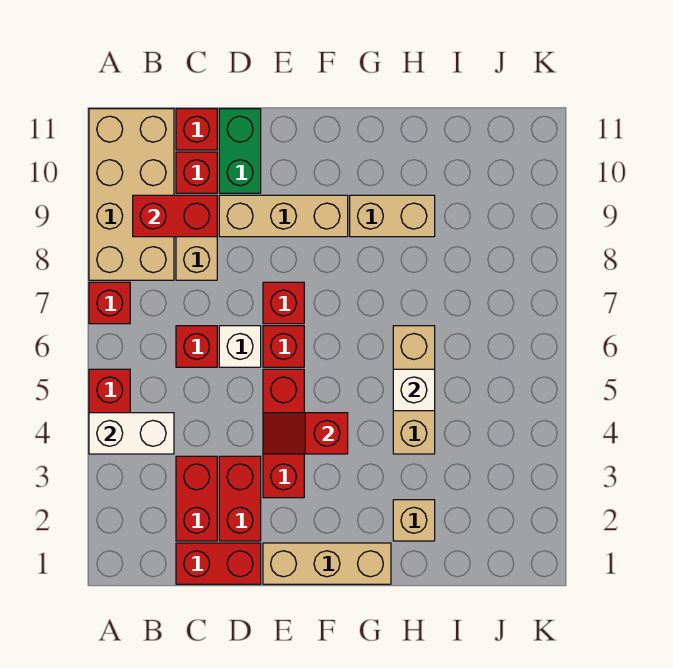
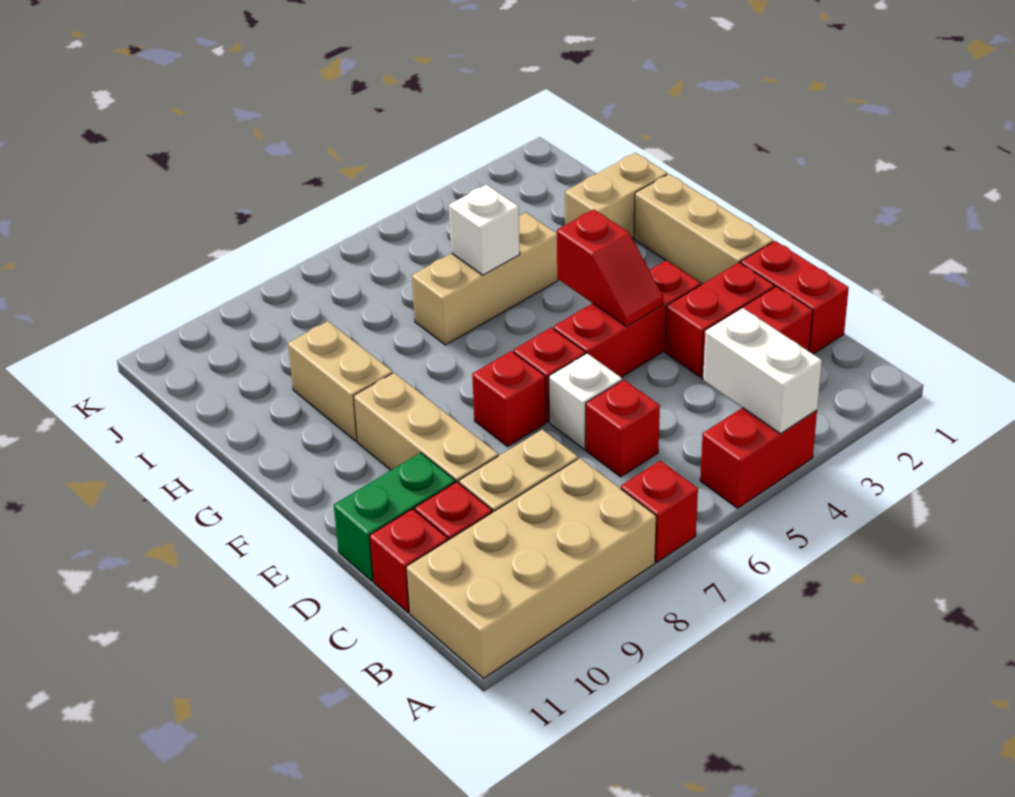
red brick B9:C9 level 2 -> none
tan brick H2 level 1 -> tan brick H1:H2 level 1

